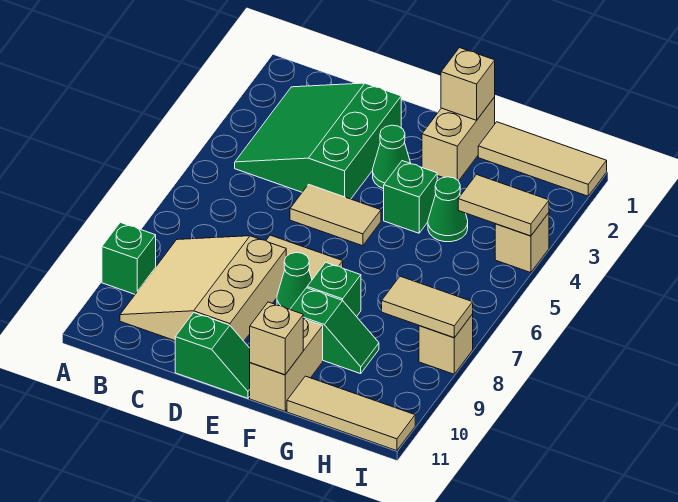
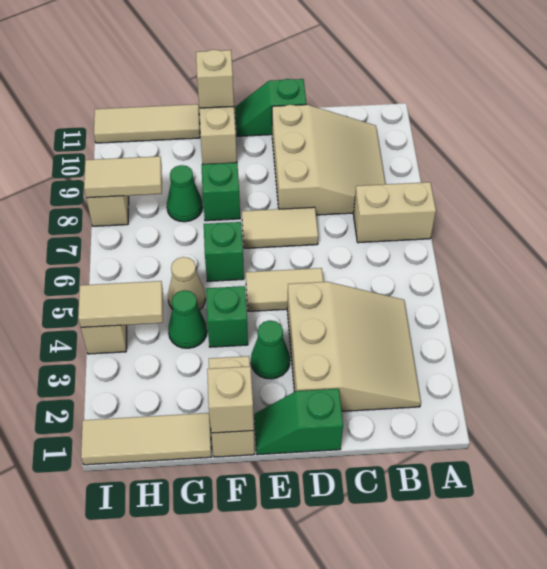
none -> tan brick A7:B7 level 1
green brick A9 level 1 -> green brick F6 level 1
green slope B2:D4 level 1 top D -> tan slope B2:D4 level 1 top D
green cone E8 level 1 -> green cone G8 level 1
green slope F9:G9 level 1 top F -> green slope D1:E1 level 1 top D
none -> tan cone G5 level 1

